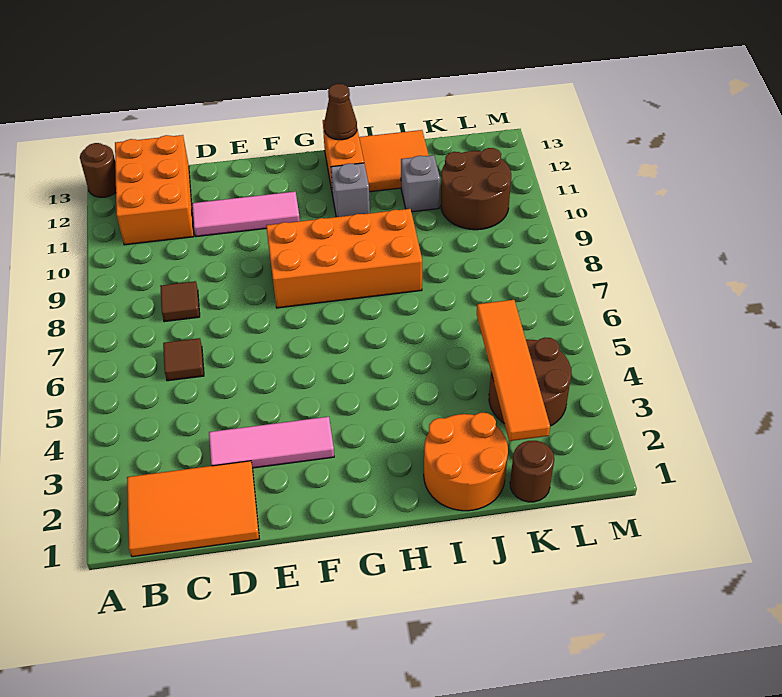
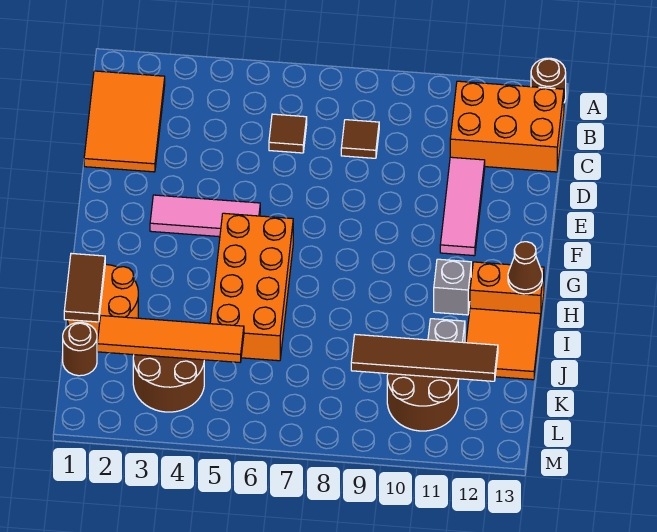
pink tile D3:F3 level 1 -> pink tile F3:F5 level 1
orange brick F8:I9 level 1 -> orange brick G5:J6 level 1
none -> brown tile I1:J1 level 2
none -> brown tile K9:K12 level 2

